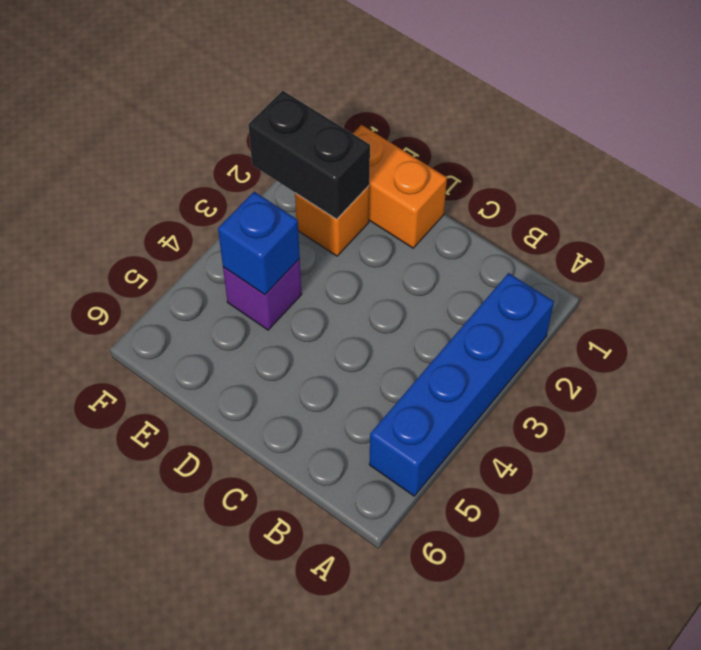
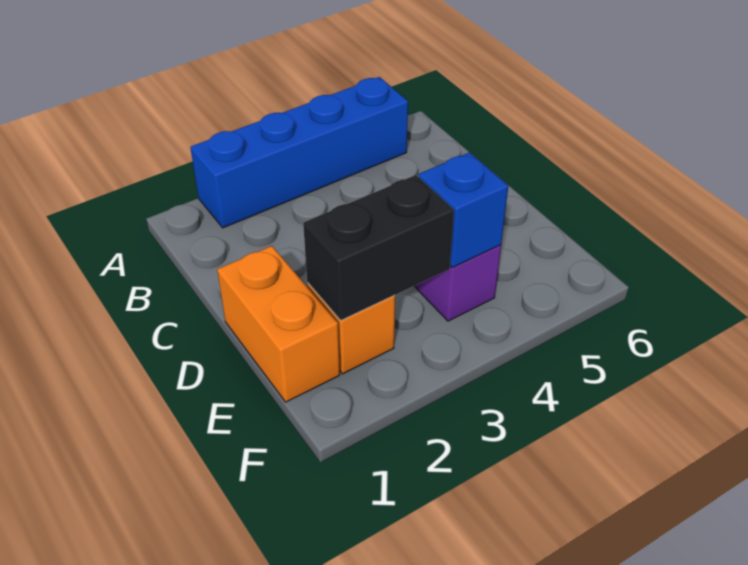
black brick E2:F2 level 2 -> black brick E2:E3 level 2

